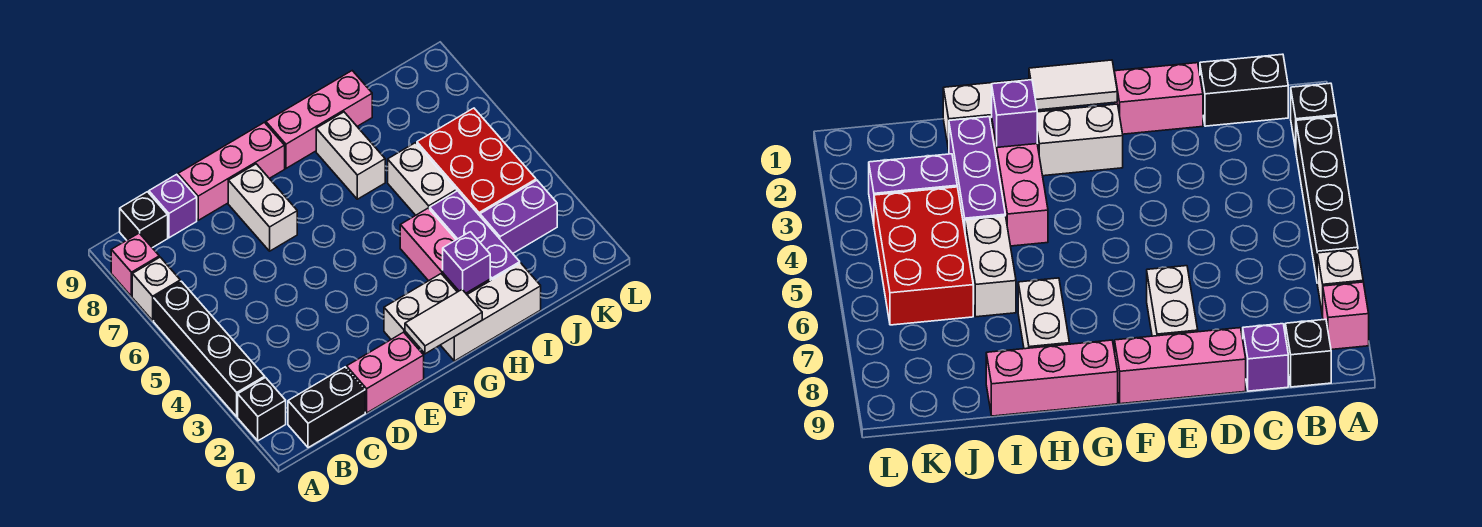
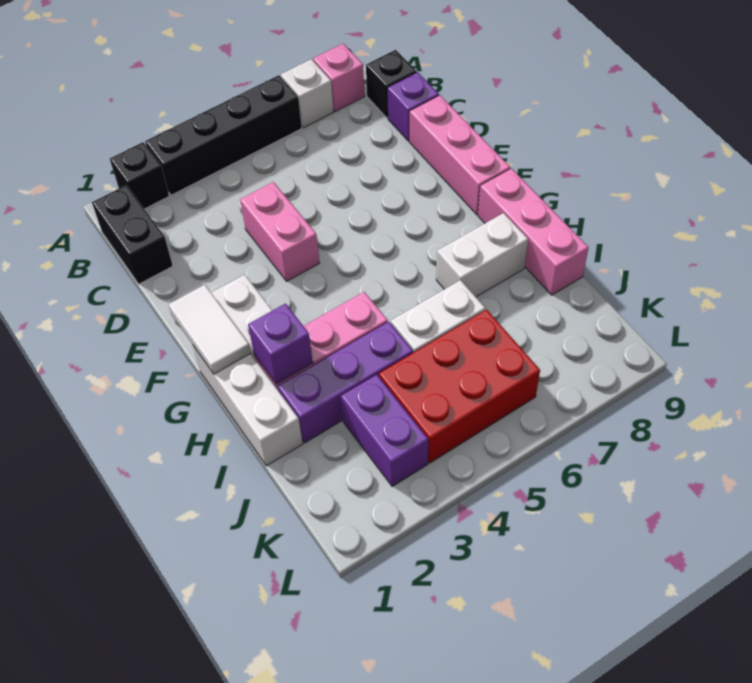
pink brick D1:E1 level 1 -> pink brick D4:E4 level 1
white brick E7:E8 level 1 -> none

